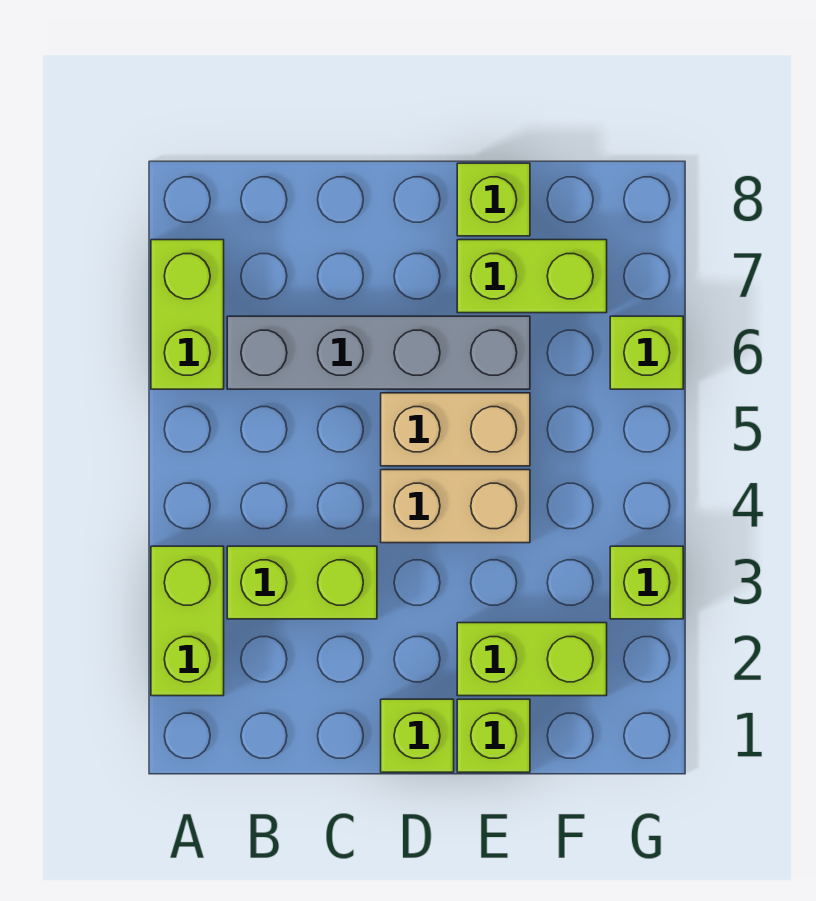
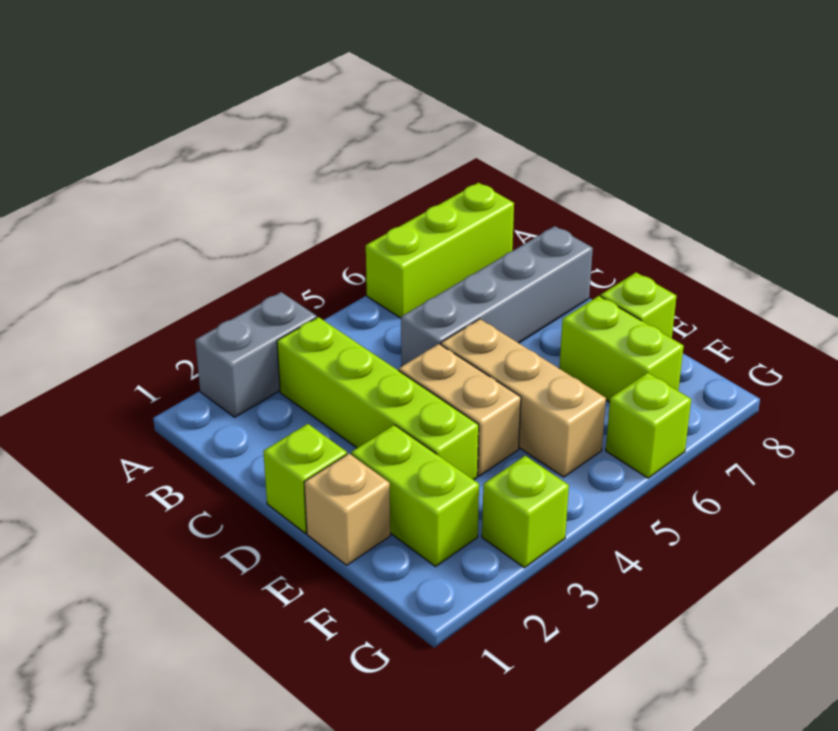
lime brick A2:A3 level 1 -> grey brick A2:A3 level 1
lime brick A6:A7 level 1 -> lime brick A6:A8 level 1
lime brick B3:C3 level 1 -> lime brick B3:E3 level 1
grey brick B6:E6 level 1 -> grey brick C5:C8 level 1
tan brick D5:E5 level 1 -> tan brick D5:F5 level 1
lime brick E1 level 1 -> tan brick E1 level 1

